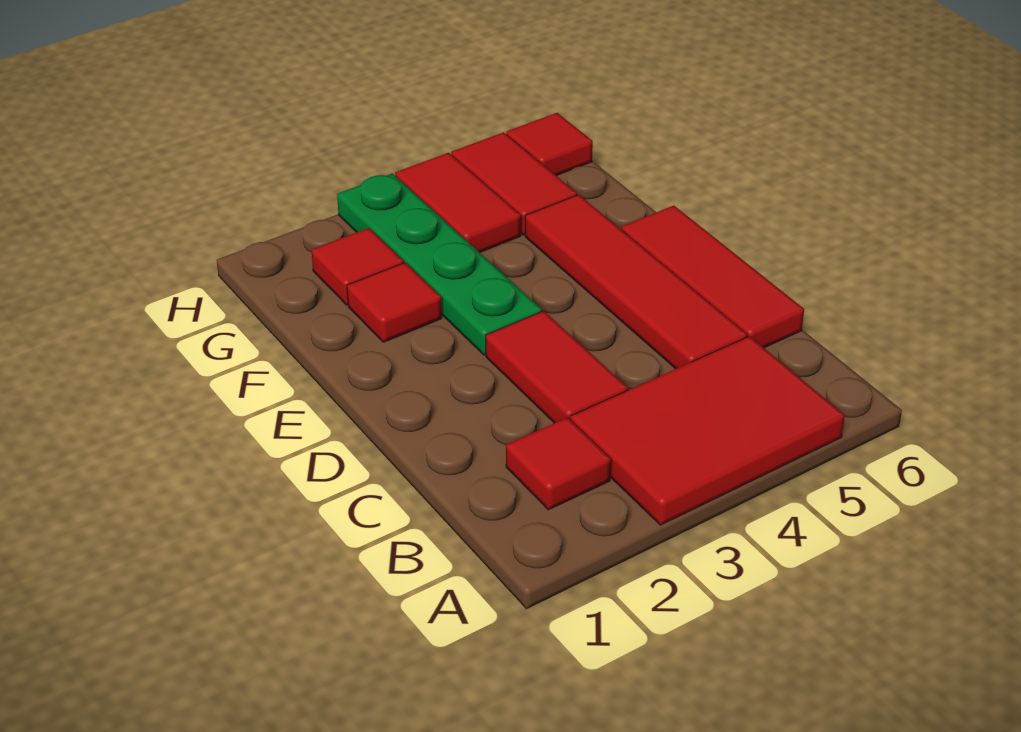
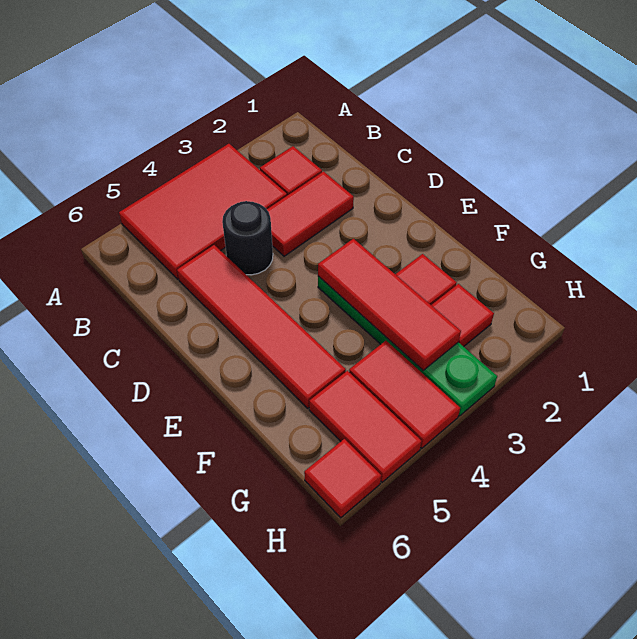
red tile C3:D3 level 1 -> red tile C2:C3 level 1
none -> black round brick C4 level 1
red tile C6:E6 level 1 -> red tile E3:G3 level 2

